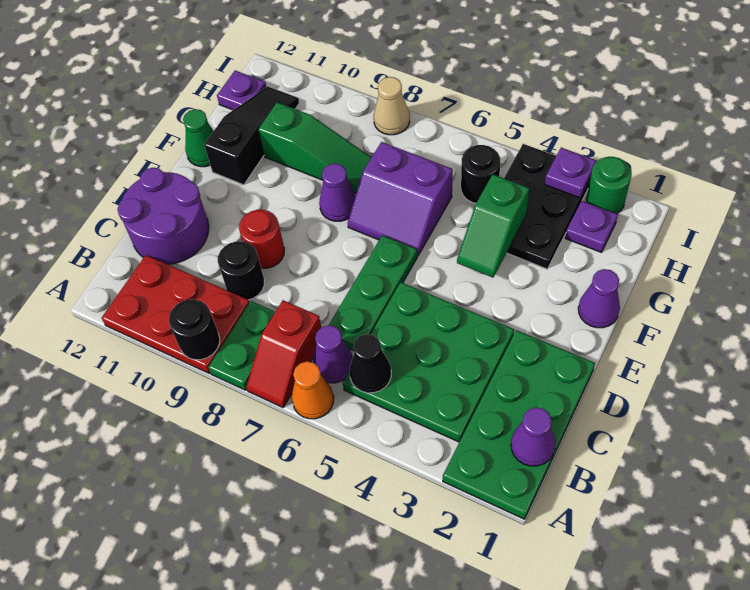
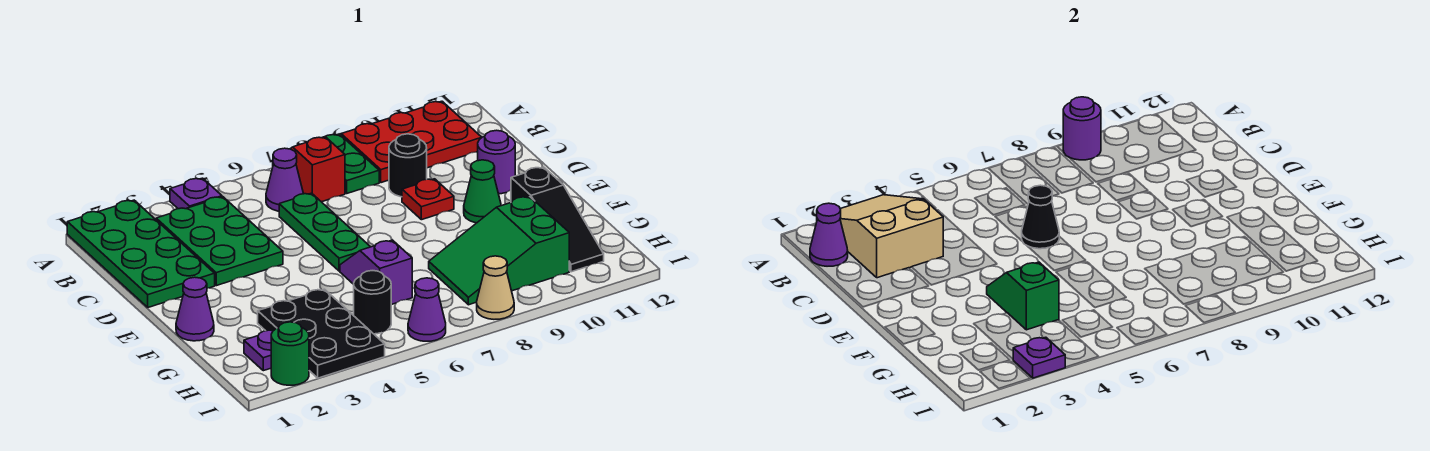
none -> tan slope A2:C3 level 2 top C
orange cone A6 level 1 -> none
black round brick A9 level 2 -> purple round brick A9 level 2
green plate B3:D5 level 1 -> green plate B3:D4 level 1
black cone B5 level 2 -> black cone D6 level 2
purple round brick C11:D12 level 1 -> purple round brick D11 level 1
red round brick D9 level 1 -> red plate D9 level 1
purple slope F6:G7 level 1 top G -> purple slope F6:G6 level 1 top G
purple cone F8 level 1 -> purple cone I6 level 1
green cone F12 level 1 -> green cone E10 level 1
green slope G8:G10 level 1 top 10 -> green slope G8:H10 level 1 top 10
purple plate H12 level 1 -> purple plate A4 level 1

